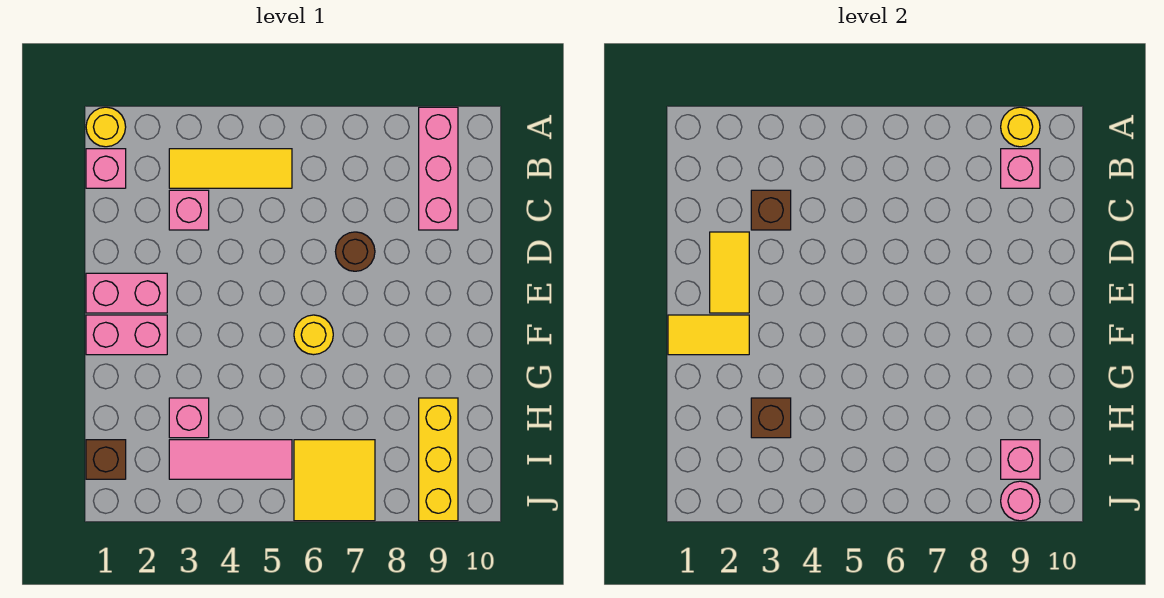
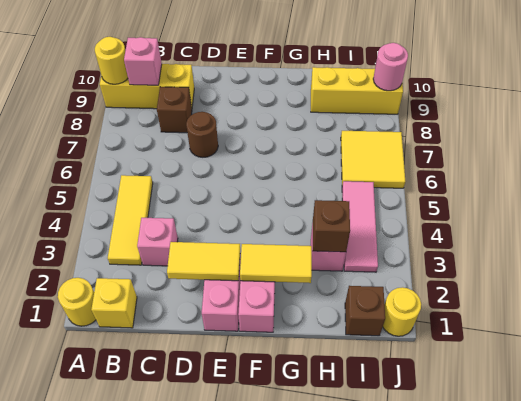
pink brick A9:C9 level 1 -> yellow brick A9:C9 level 1
pink brick B1 level 1 -> yellow brick B1 level 1
brown brick C3 level 2 -> brown brick C8 level 1
yellow tile F1:F2 level 2 -> yellow tile F2:G2 level 2
yellow round brick F6 level 1 -> yellow round brick J1 level 1
pink brick I9 level 2 -> none

